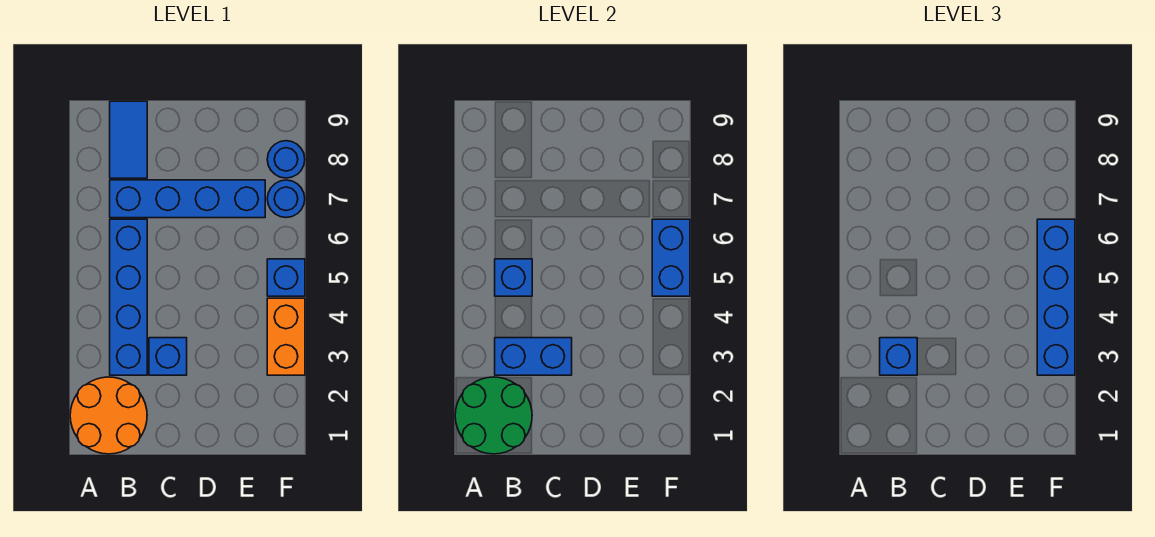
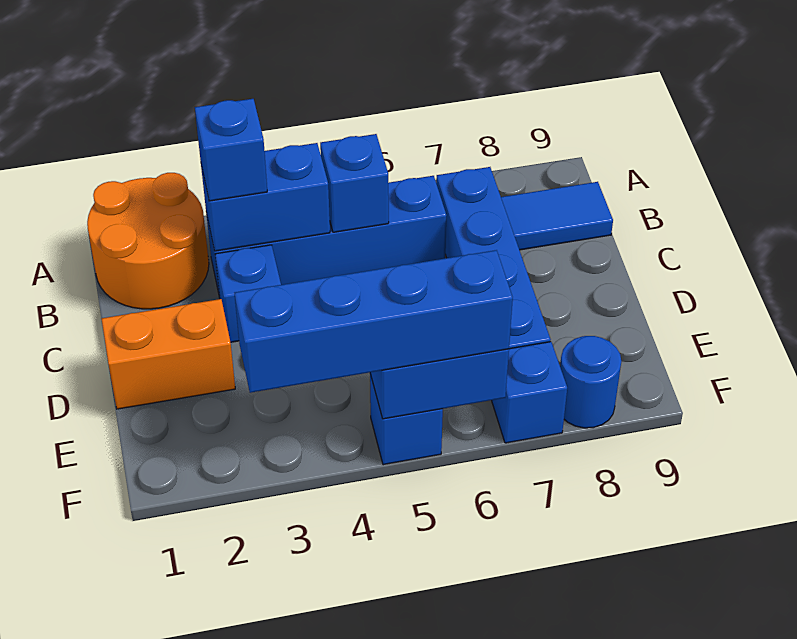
green round brick A1:B2 level 2 -> none
blue brick B3:C3 level 2 -> blue brick B3:B4 level 2
orange brick F3:F4 level 1 -> orange brick D1:D2 level 1
blue round brick F7 level 1 -> blue brick F7 level 1

